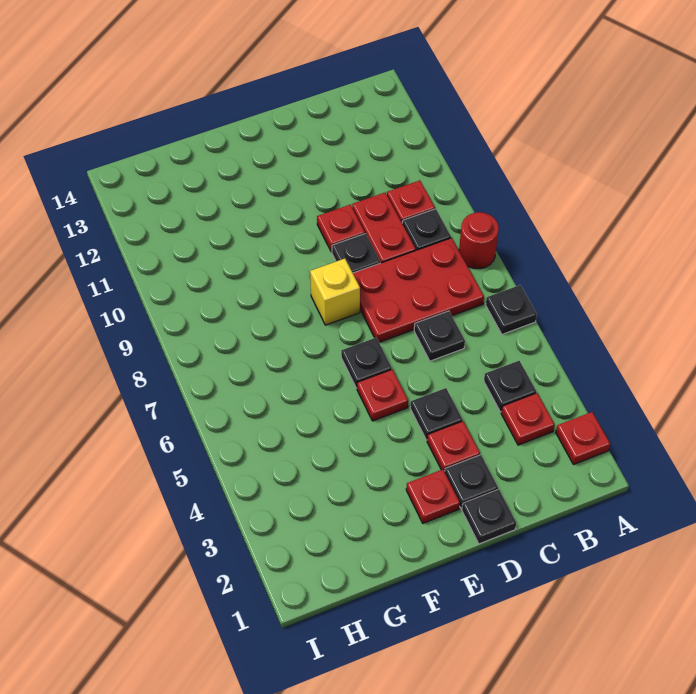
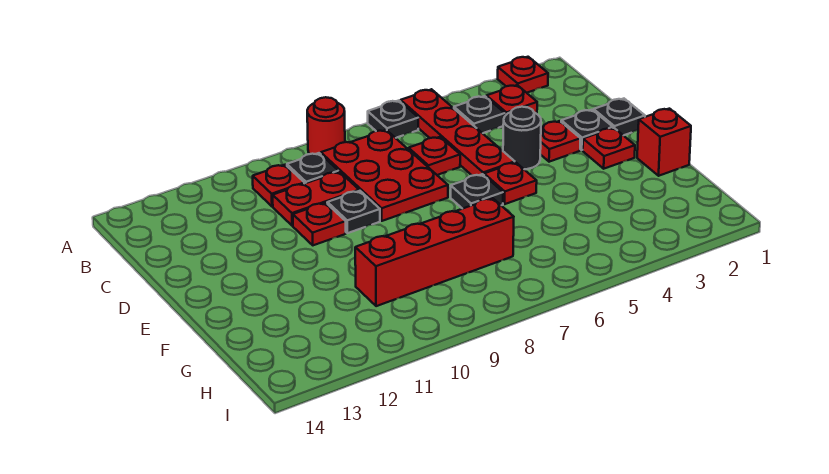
none -> red plate A5:D5 level 1
black plate C6 level 1 -> red plate C6 level 1
black plate D4 level 1 -> black round brick D4 level 1
yellow brick E8 level 1 -> none
none -> red brick F1 level 1
none -> red brick G7:G10 level 1

